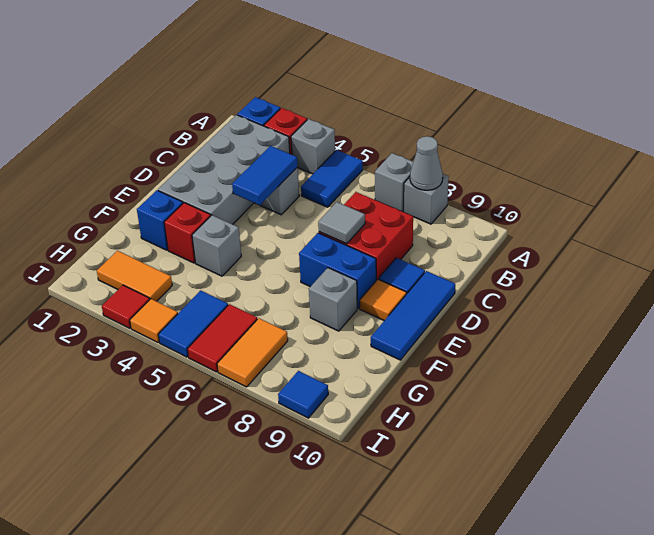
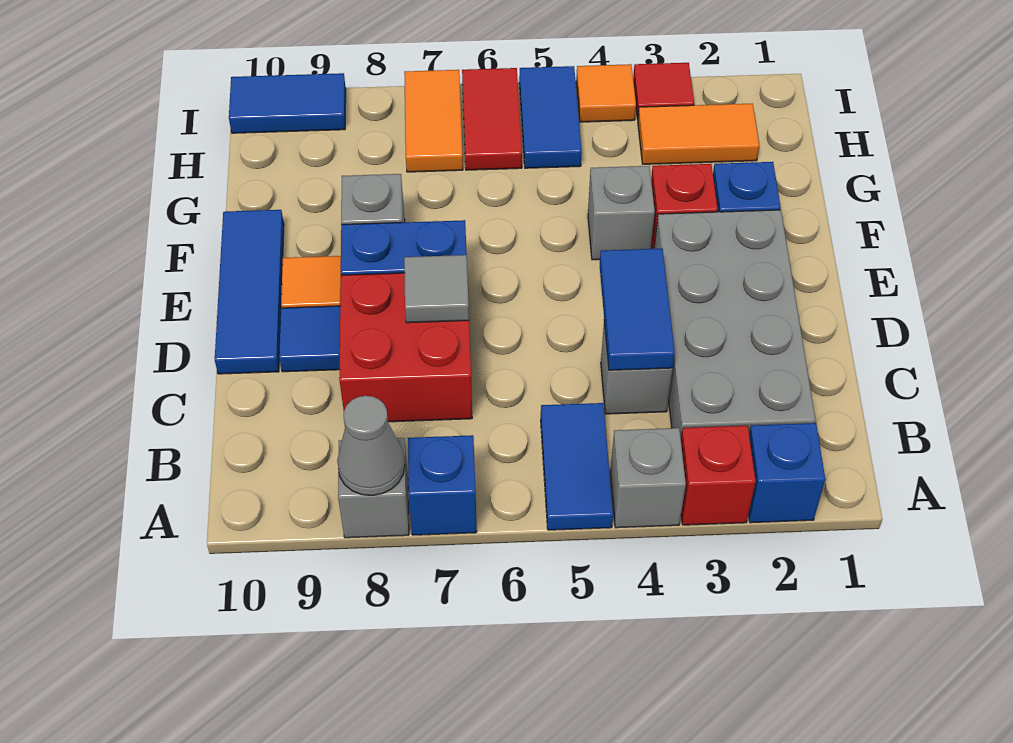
grey brick A7 level 1 -> blue brick A7 level 1
blue tile I9 level 1 -> blue tile I9:I10 level 1

